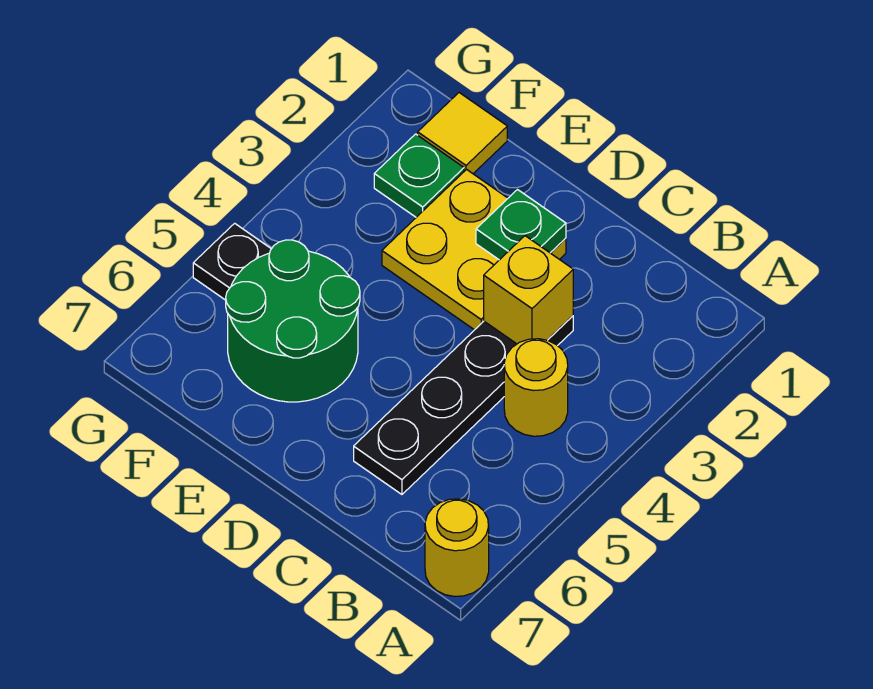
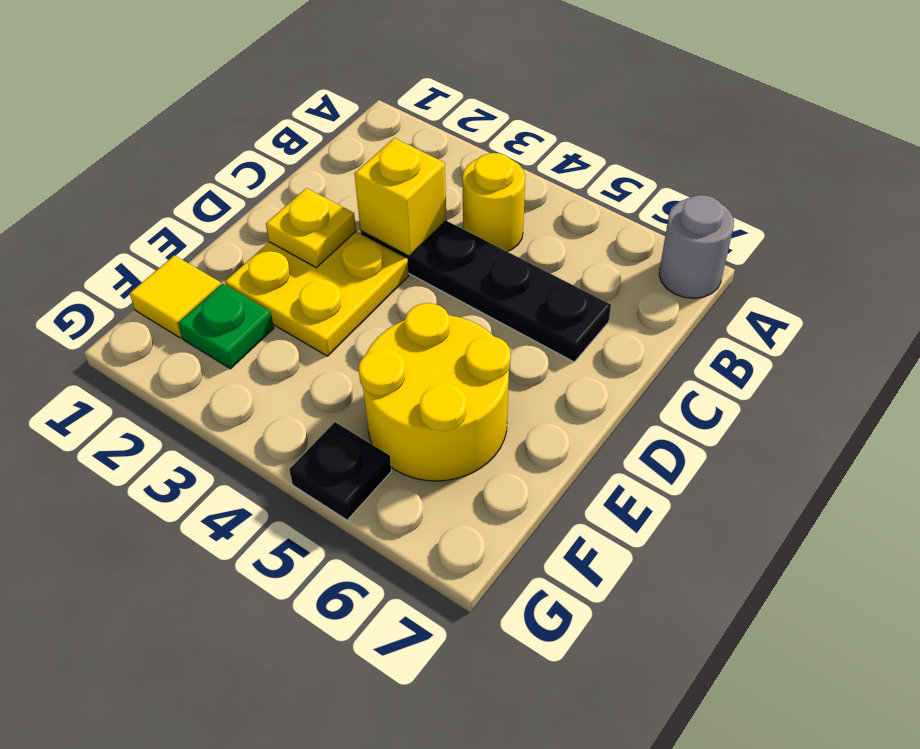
yellow round brick A7 level 1 -> grey round brick A7 level 1
green plate D2 level 2 -> yellow plate D2 level 2
green round brick E5:F6 level 1 -> yellow round brick E5:F6 level 1

